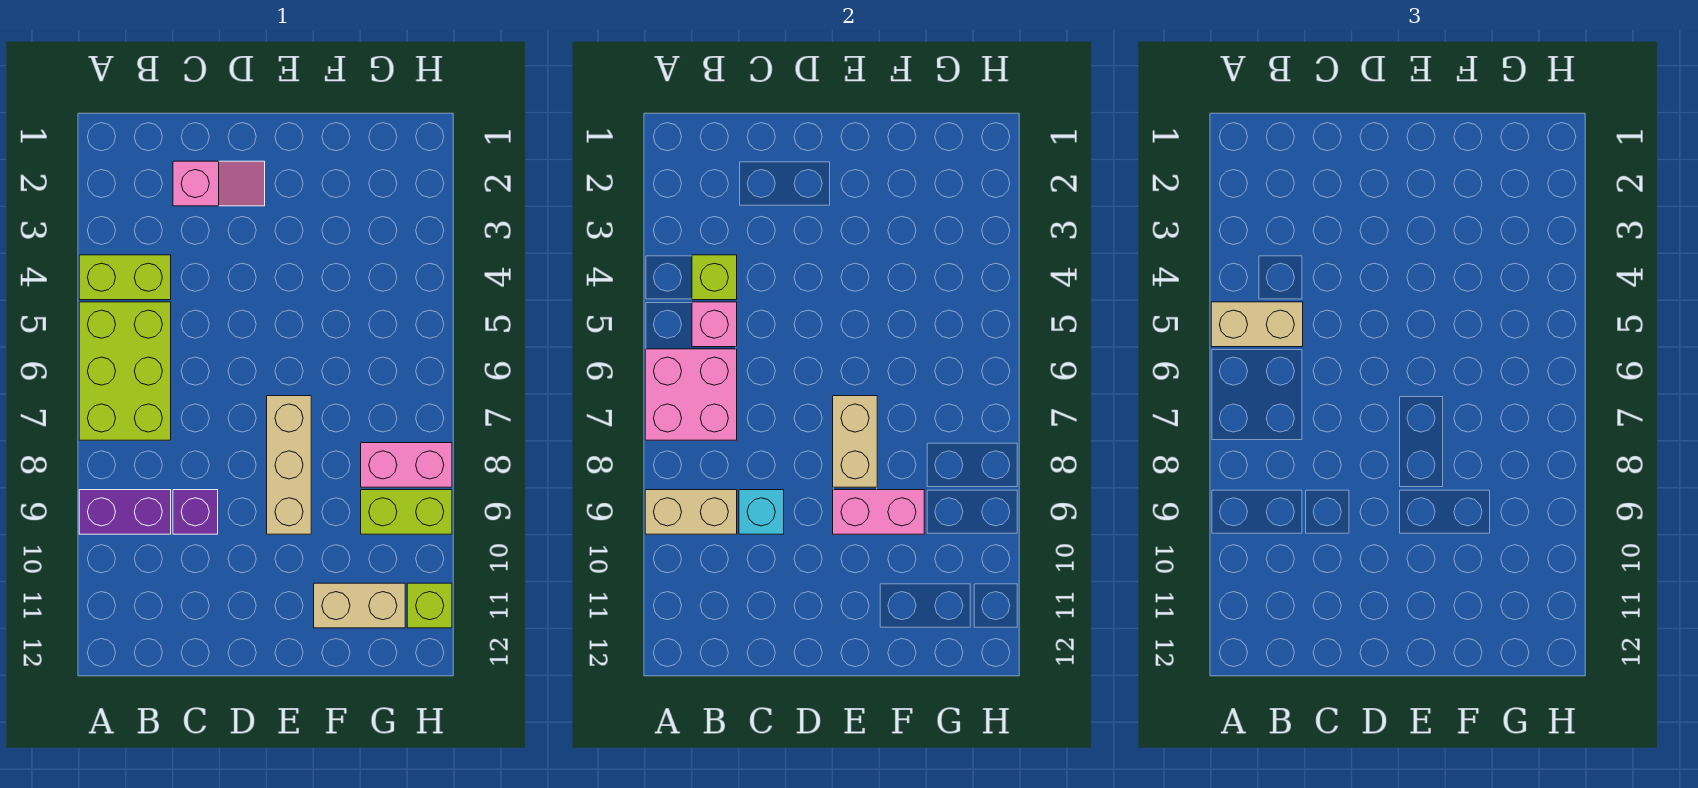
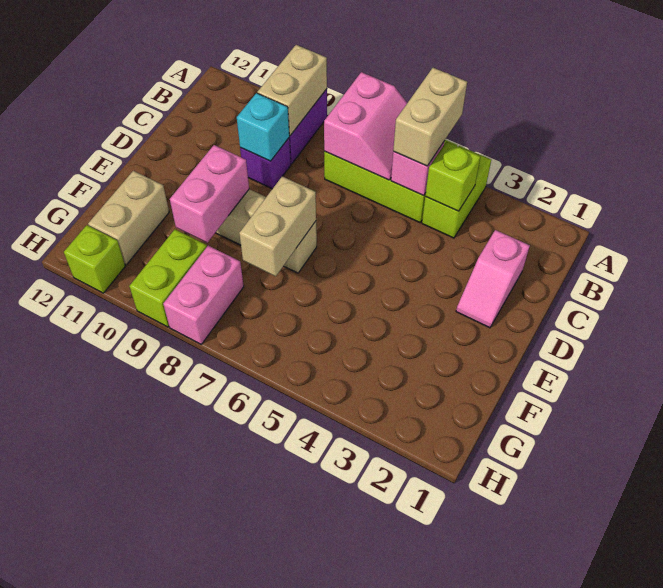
pink brick A6:B7 level 2 -> pink slope A6:B7 level 2 top 7
tan brick E7:E8 level 2 -> tan brick E7:F7 level 2

